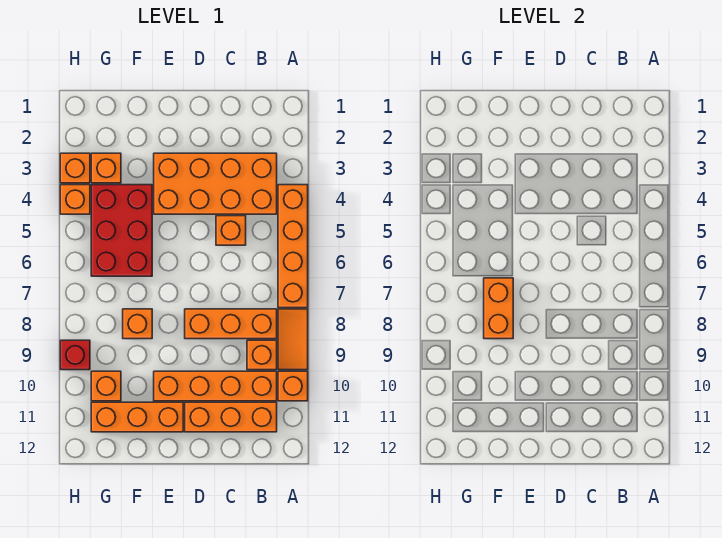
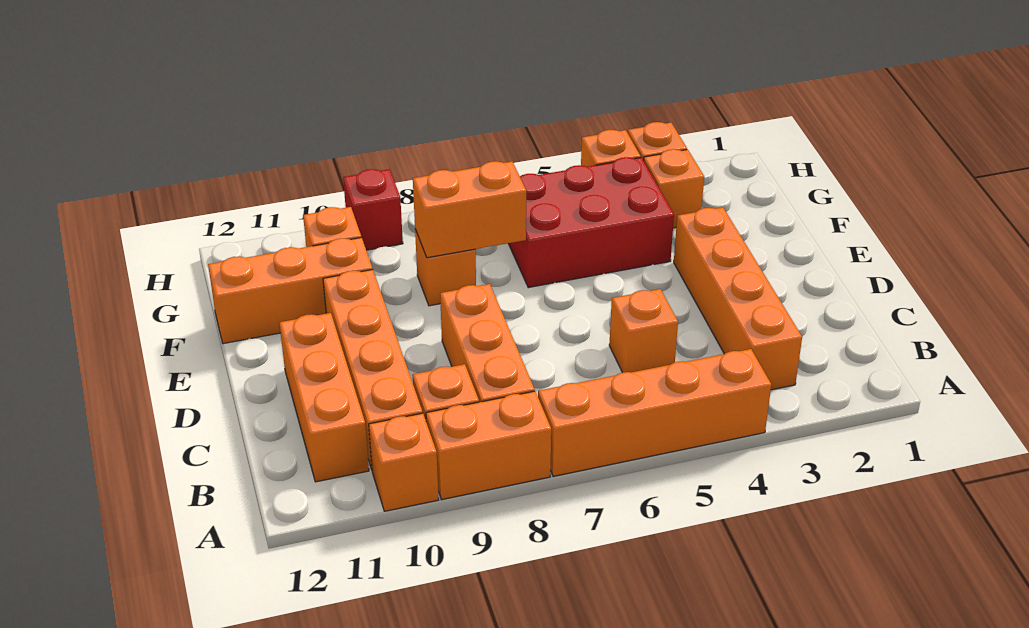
orange tile A8:A9 level 1 -> orange brick A8:A9 level 1
orange brick B3:E4 level 1 -> orange brick B3:E3 level 1
orange brick E11:G11 level 1 -> orange brick F10:F12 level 1

